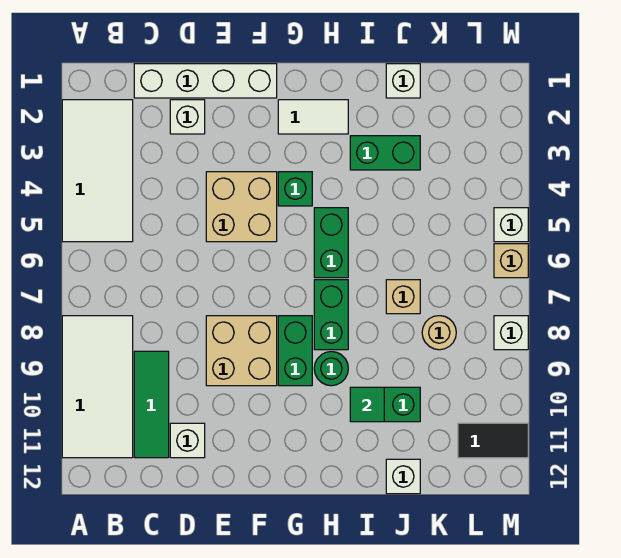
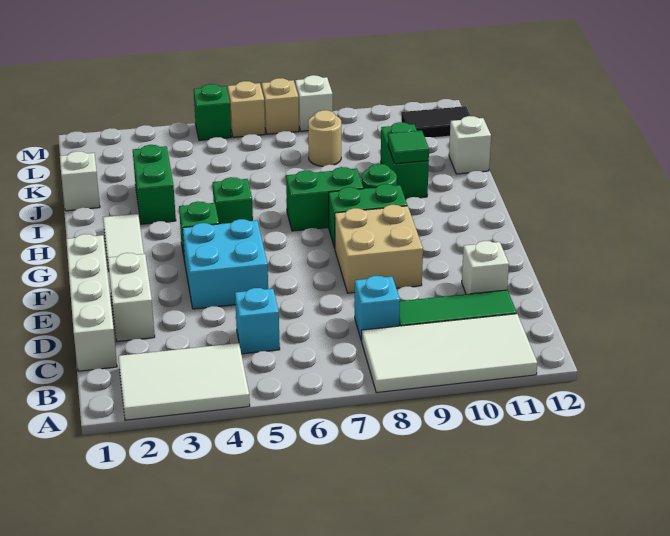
white tile A2:B5 level 1 -> white tile A2:B4 level 1
none -> cyan brick C5 level 1
none -> cyan brick C8 level 1
white brick D2 level 1 -> white brick D2:E2 level 1
tan brick E4:F5 level 1 -> cyan brick E4:F5 level 1
green brick H5:H6 level 1 -> green brick H5 level 1
tan brick J7 level 1 -> tan brick M7 level 1
black tile L11:M11 level 1 -> black tile L11:L12 level 1
white brick M5 level 1 -> green brick M5 level 1

